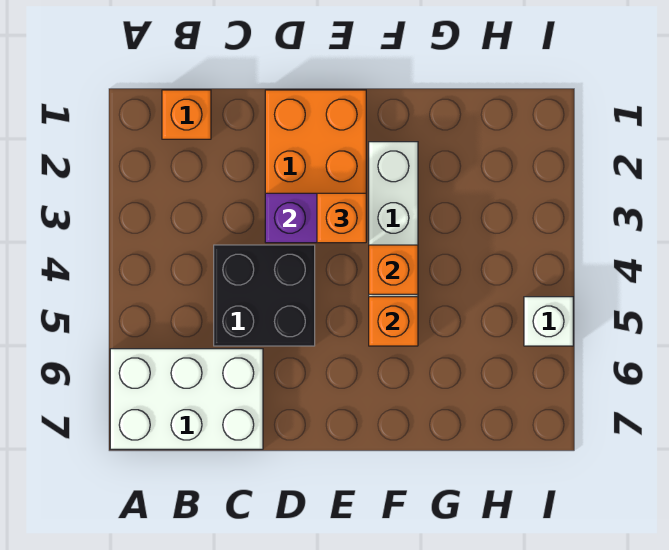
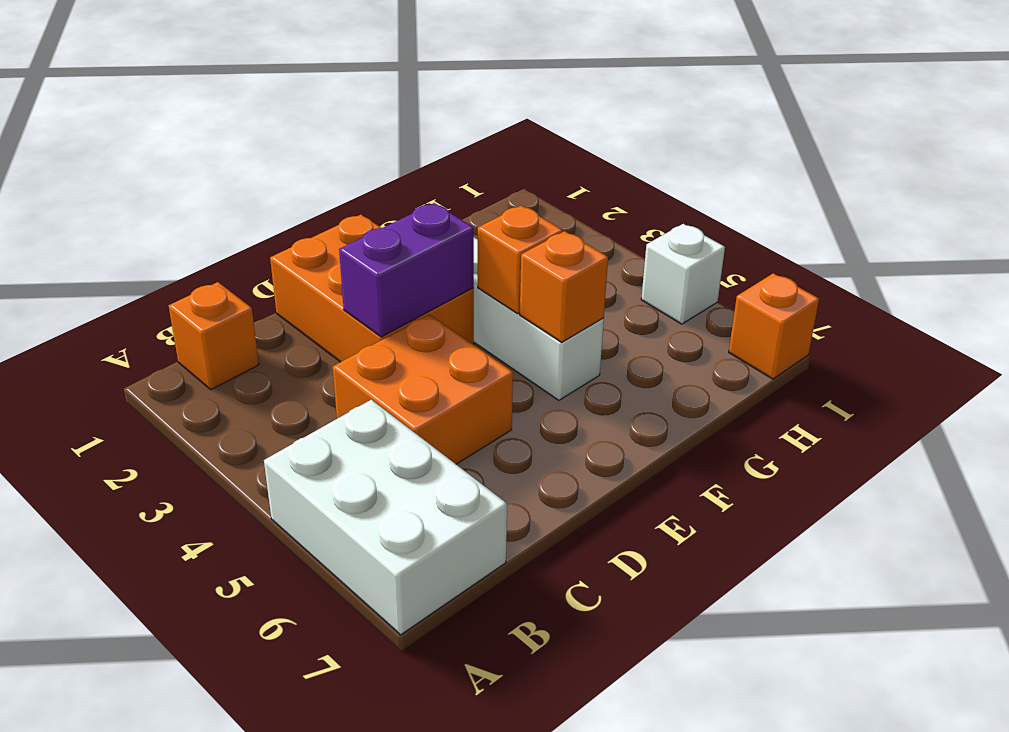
white brick A6:C7 level 1 -> white brick A5:B7 level 1
black brick C4:D5 level 1 -> orange brick C4:D5 level 1
orange brick E3 level 3 -> orange brick I7 level 1

